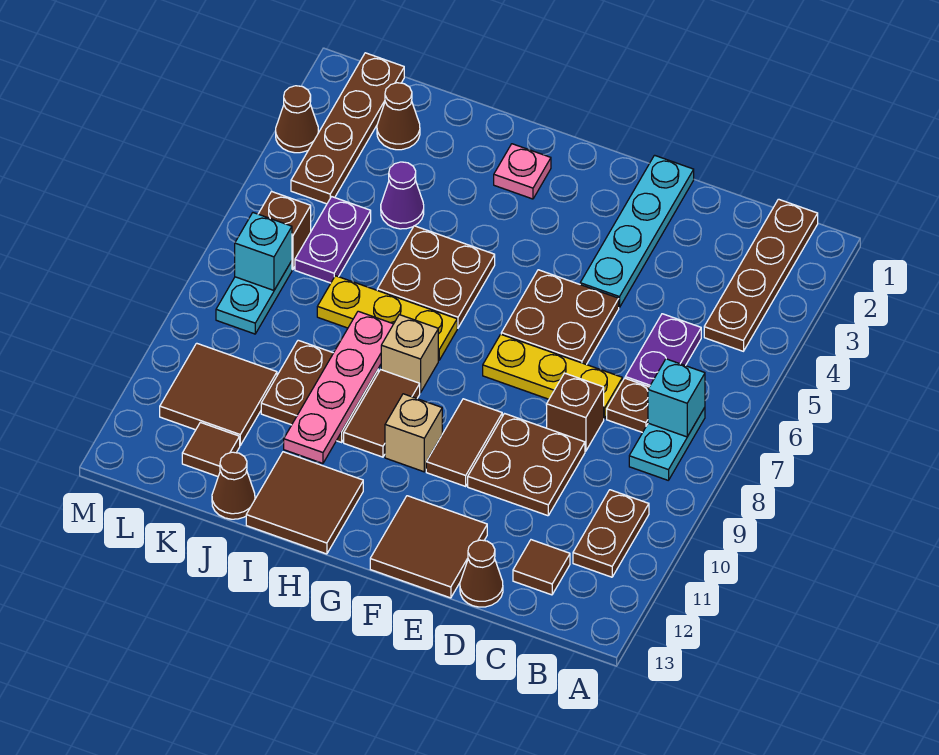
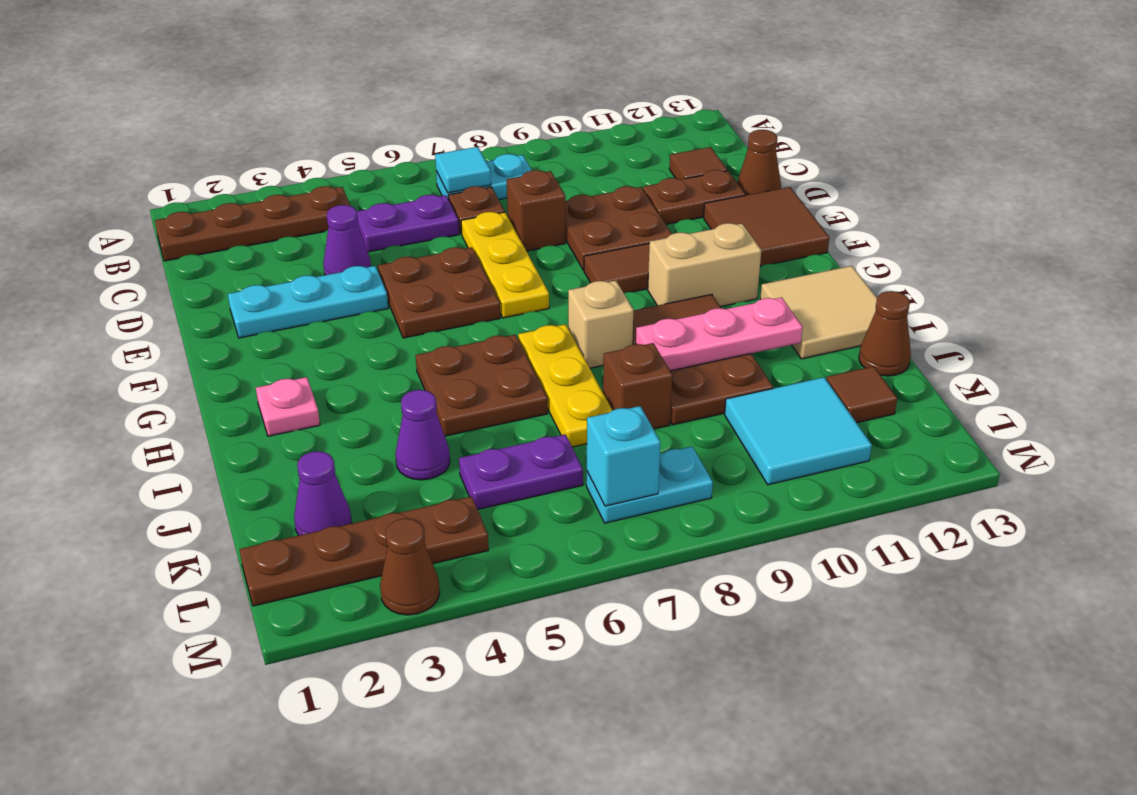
cyan brick B7 level 2 -> cyan tile B7 level 2
brown plate B10:B11 level 1 -> brown plate D11:D12 level 1
none -> purple cone D4 level 1
cyan plate E1:E4 level 1 -> cyan plate E2:E4 level 1
tan brick G10 level 1 -> tan brick G10:G11 level 1
brown tile H12:I13 level 1 -> tan tile H12:I13 level 1
pink plate I8:I11 level 2 -> pink plate I9:I11 level 2
brown cone K2 level 1 -> purple cone K2 level 1
brown tile K10:L11 level 1 -> cyan tile K10:L11 level 1
brown brick L6 level 1 -> brown brick J8 level 1

